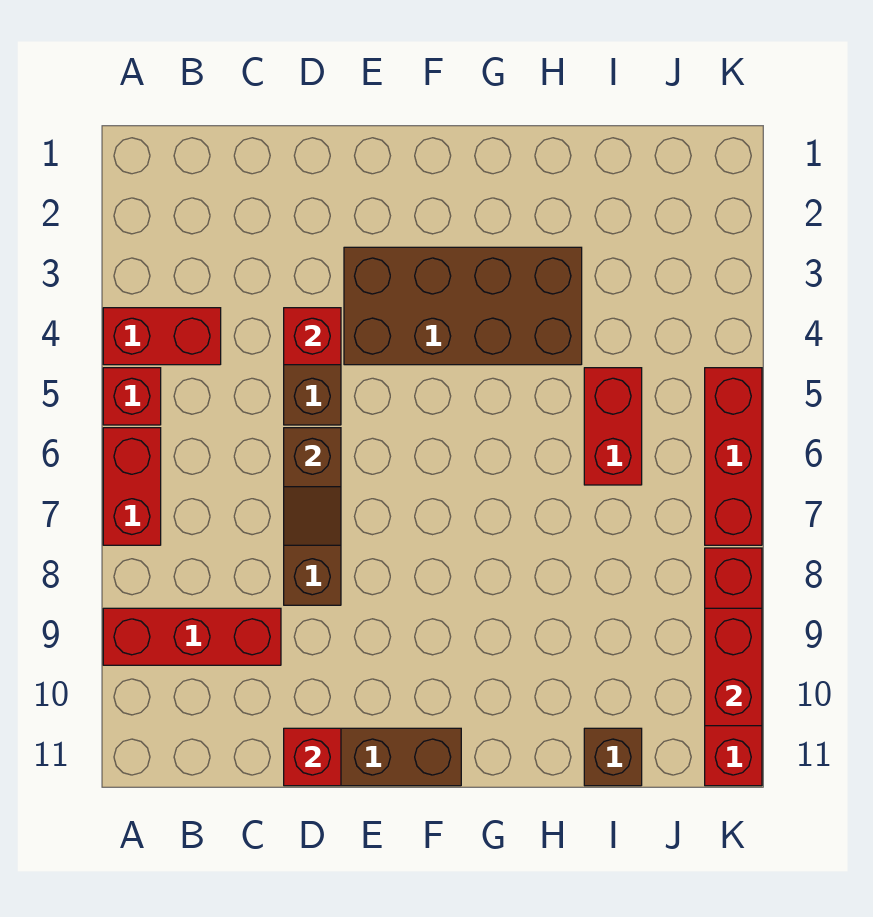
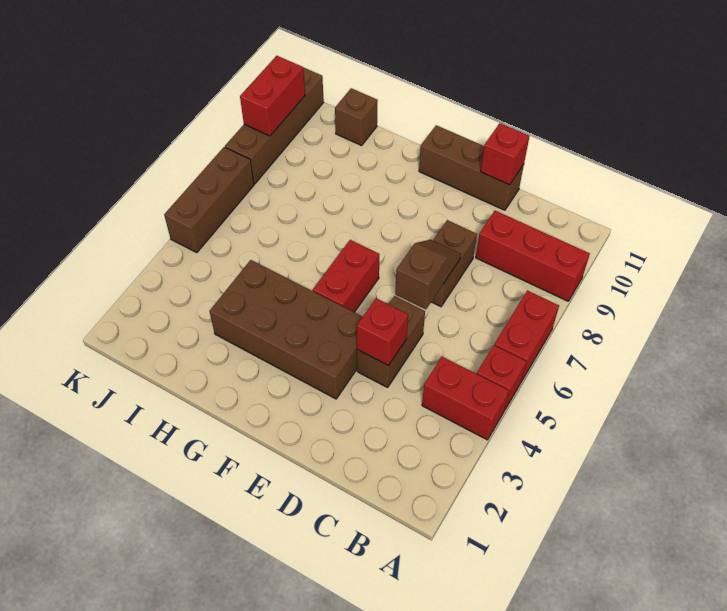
red brick I5:I6 level 1 -> red brick F5:F6 level 1
red brick K5:K7 level 1 -> brown brick K5:K7 level 1
red brick K8:K11 level 1 -> brown brick K8:K11 level 1

